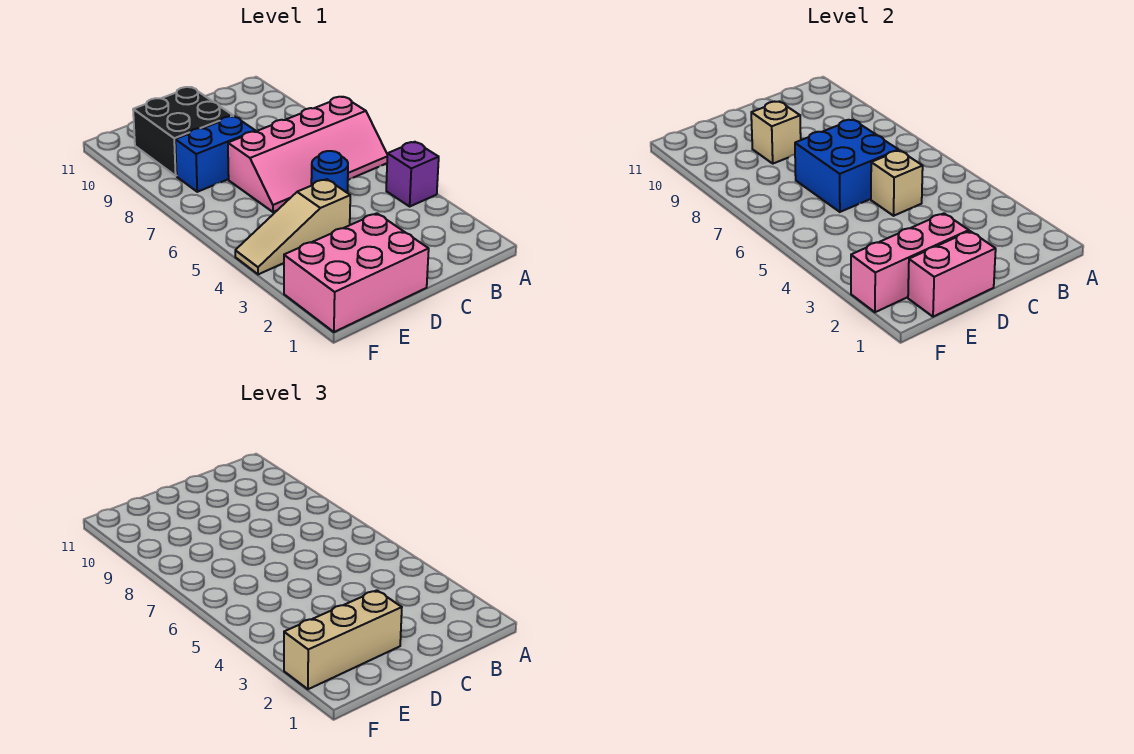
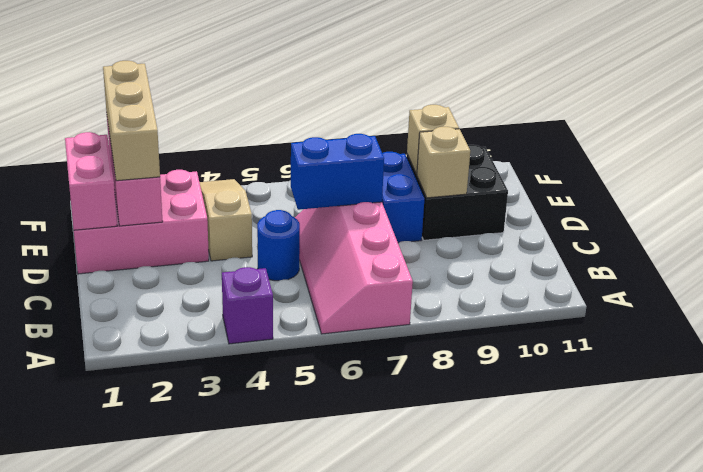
tan brick C5 level 2 -> tan brick E9 level 2
blue brick C6:D7 level 2 -> blue brick D6:D7 level 2
pink brick D1:F2 level 1 -> pink brick D1:E3 level 1

